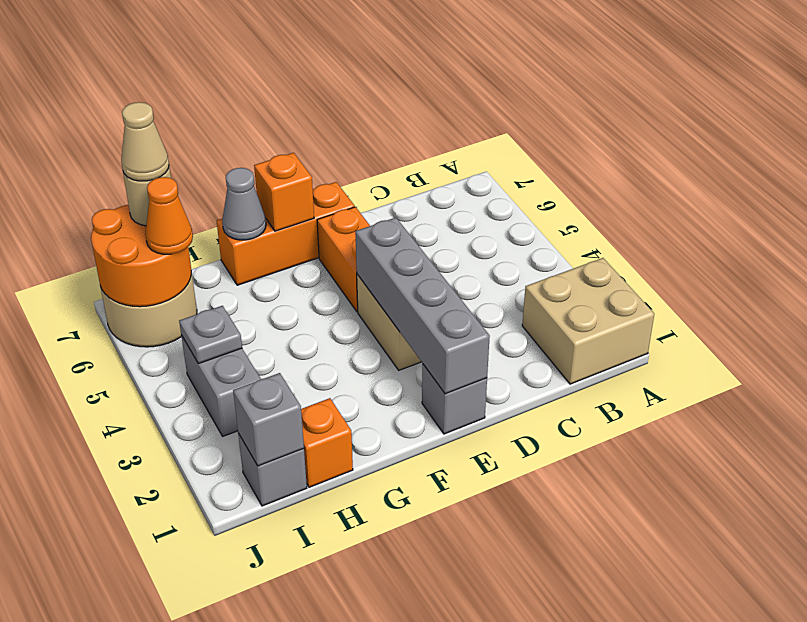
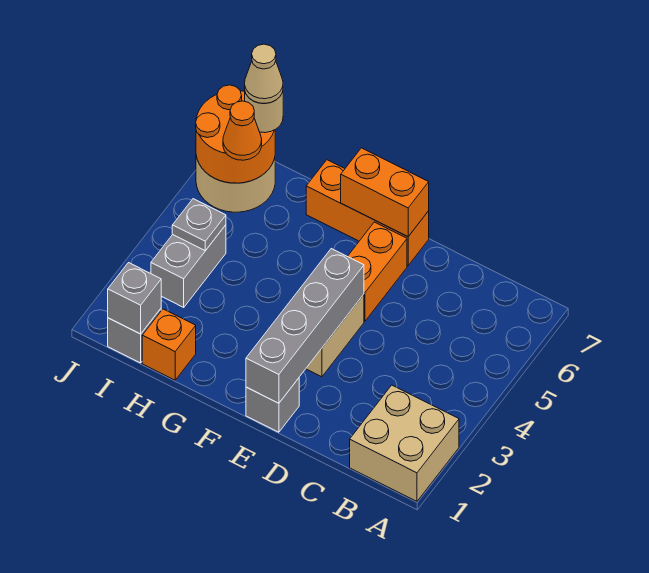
orange brick F7 level 2 -> orange brick E7:F7 level 2
grey cone G7 level 2 -> none

